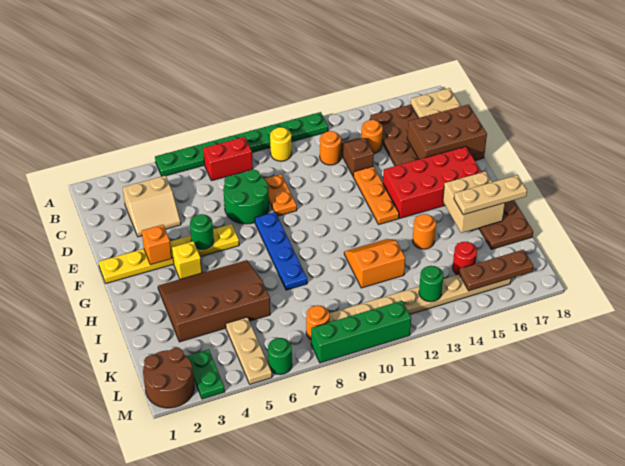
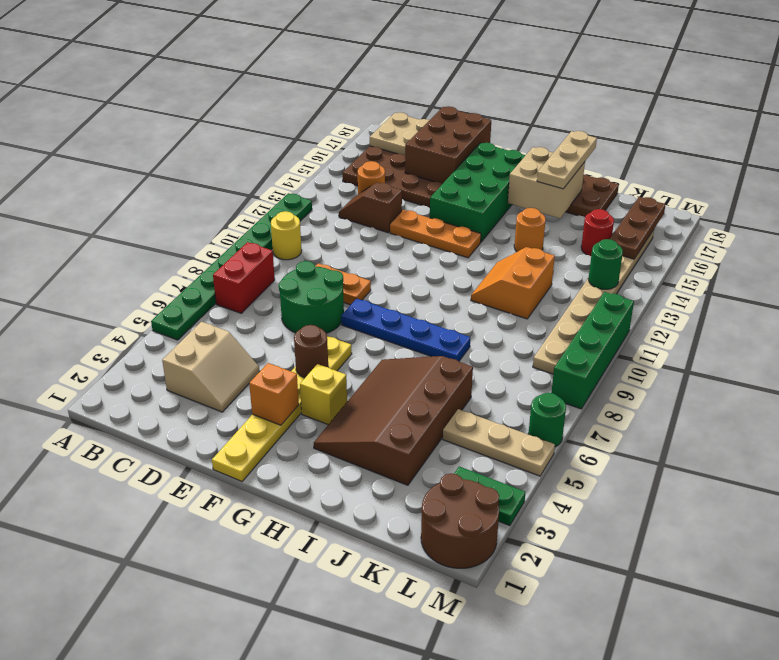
orange round brick C12 level 1 -> none
green round brick F5 level 2 -> brown round brick F5 level 2
red brick F14:G17 level 1 -> green brick F14:G17 level 1
orange round brick L8 level 1 -> none

